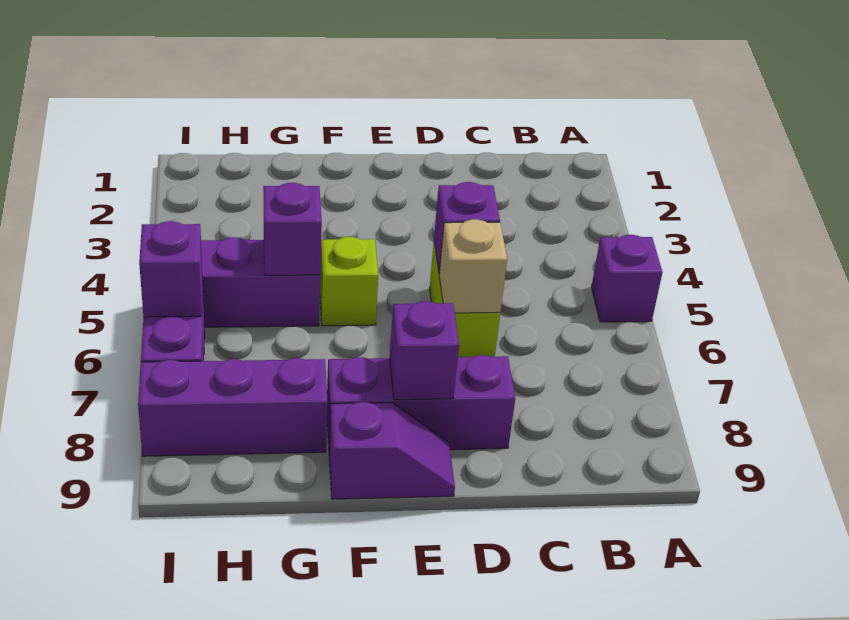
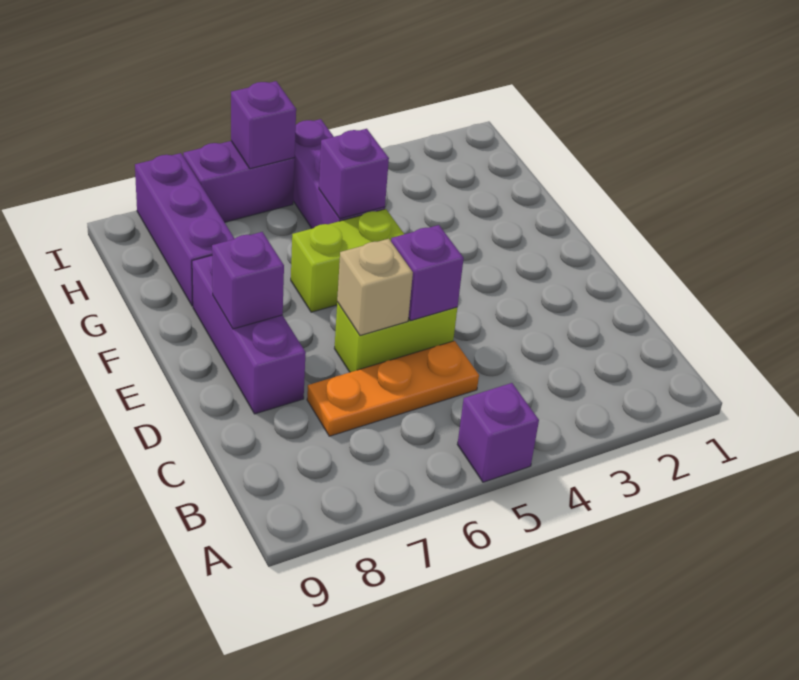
none -> orange plate C5:C7 level 1
purple slope E9:F9 level 1 top F -> none
lime brick F5 level 1 -> lime brick F5:F6 level 1

